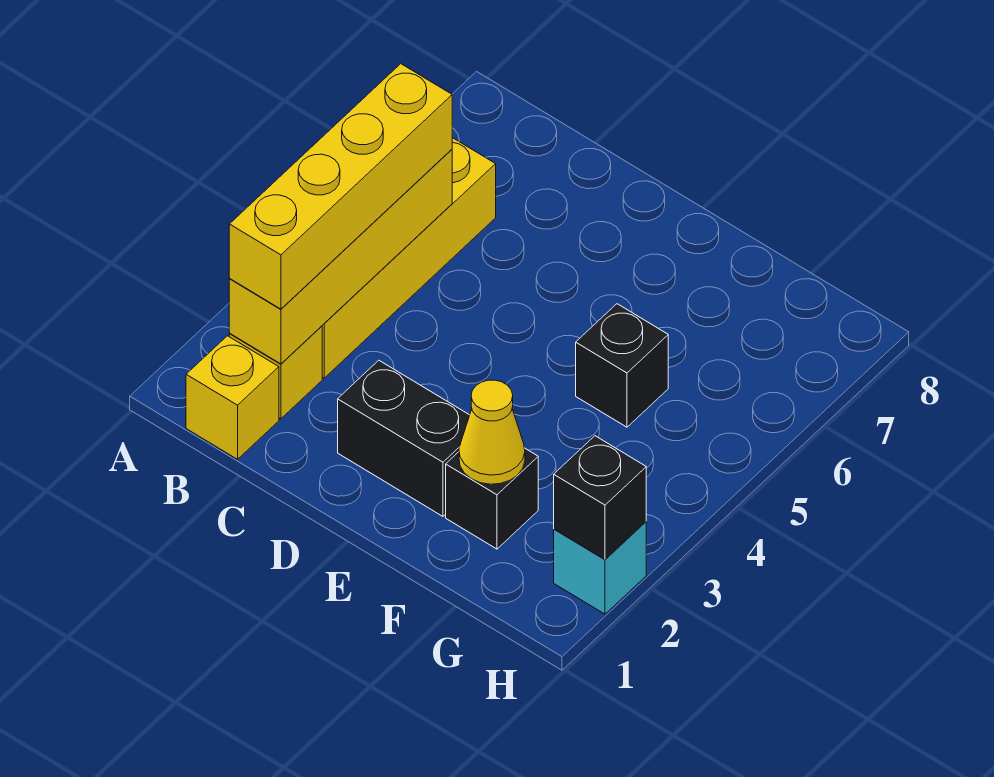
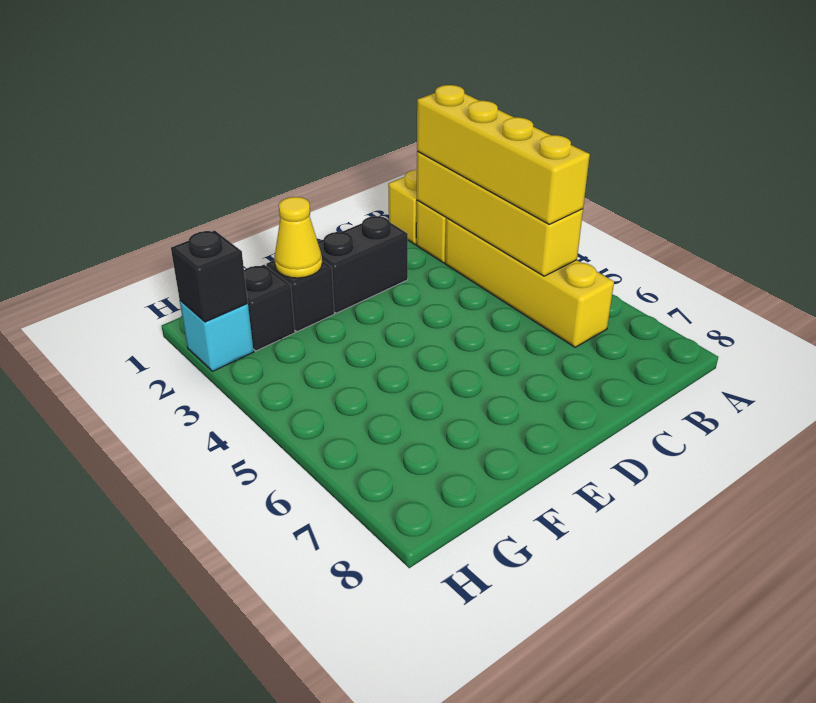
black brick F5 level 1 -> black brick G2 level 1

